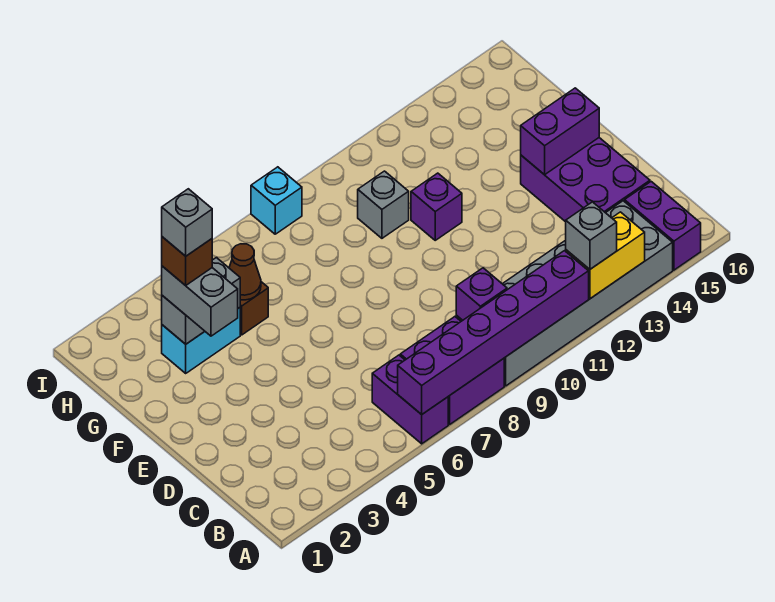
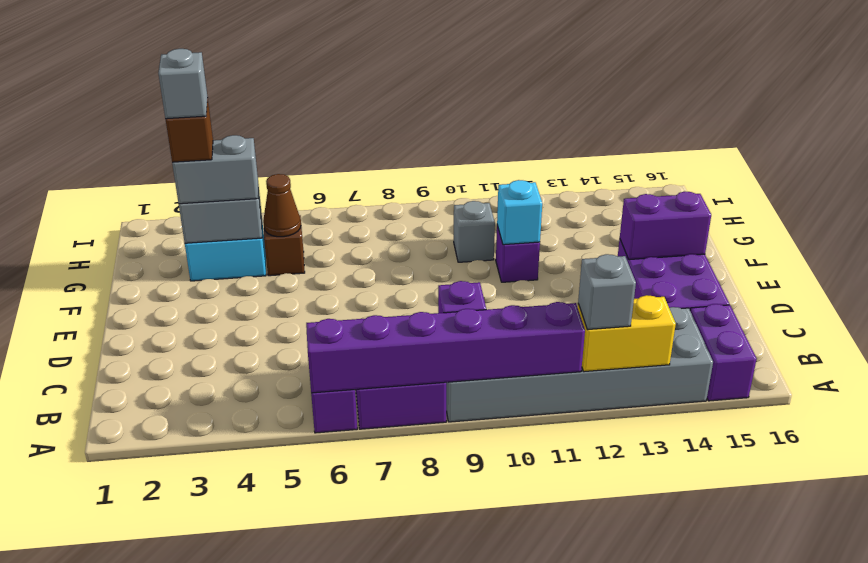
grey brick F3:G3 level 3 -> grey brick G3:G4 level 3
cyan brick I8 level 1 -> cyan brick F11 level 2

